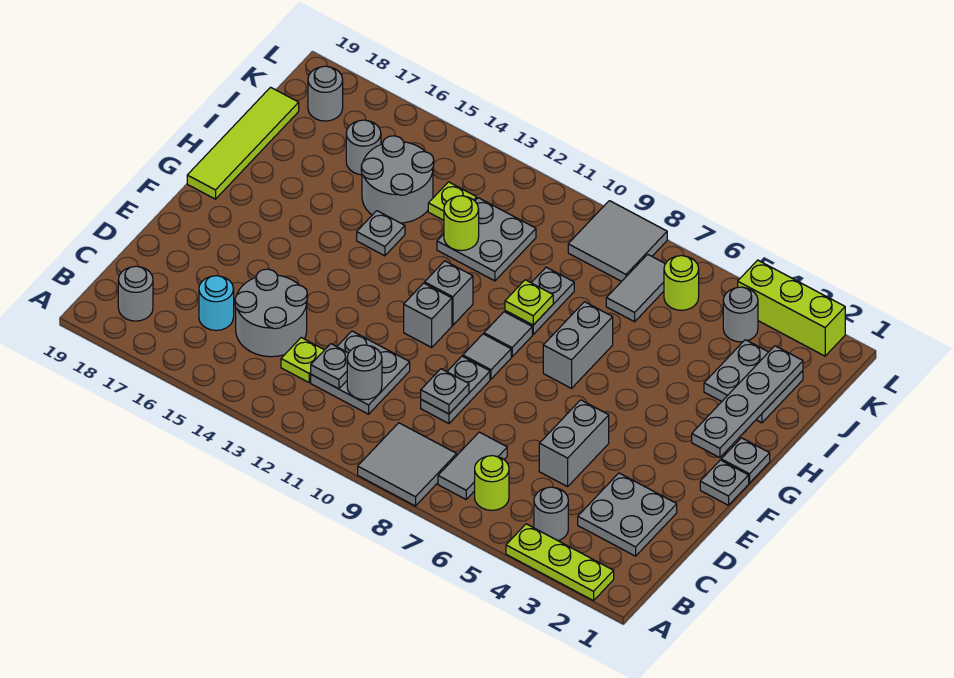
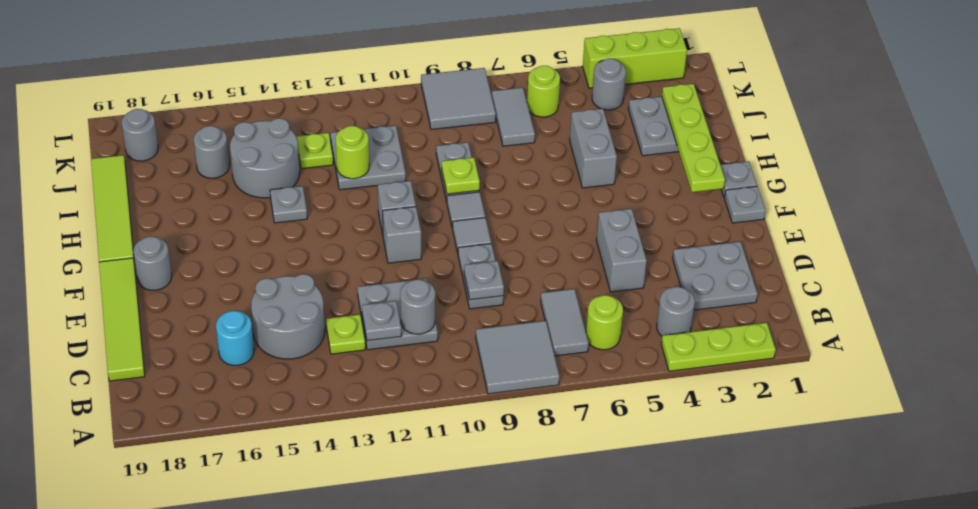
grey round brick B18 level 1 -> grey round brick F18 level 1
none -> lime tile C19:F19 level 1
grey plate G2:J2 level 2 -> lime plate G2:J2 level 2
grey brick G7:H7 level 1 -> grey brick H5:I5 level 1

